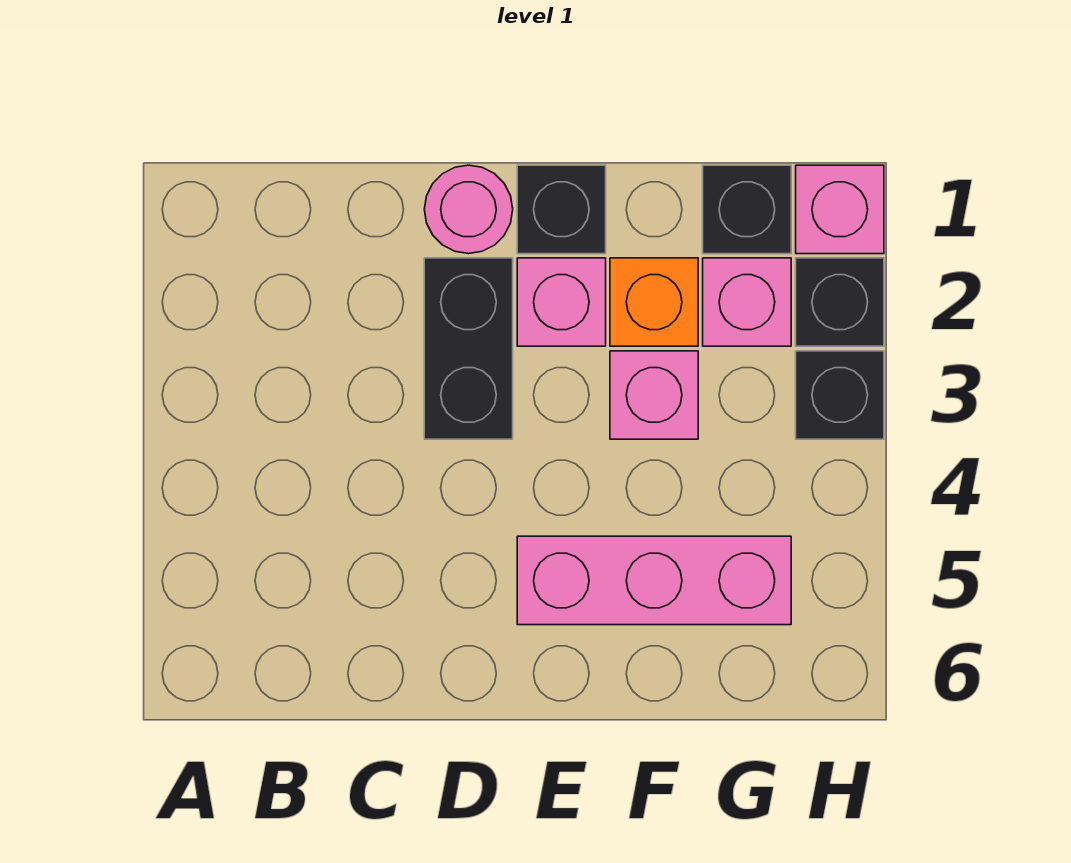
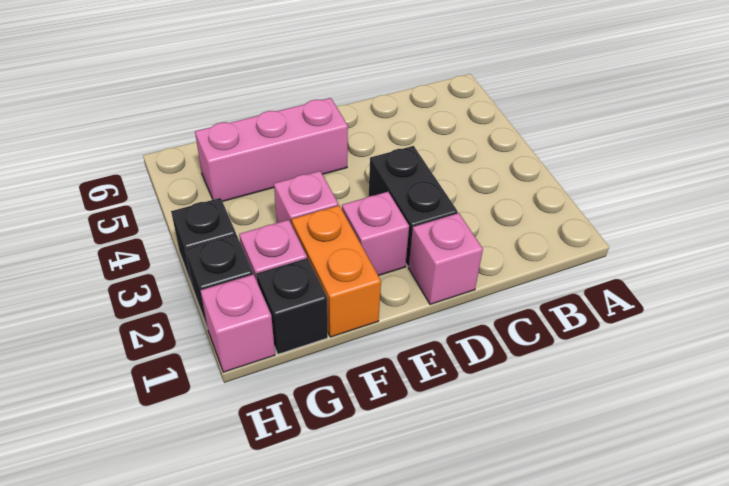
pink round brick D1 level 1 -> pink brick D1 level 1
black brick E1 level 1 -> none
orange brick F2 level 1 -> orange brick F1:F2 level 1

